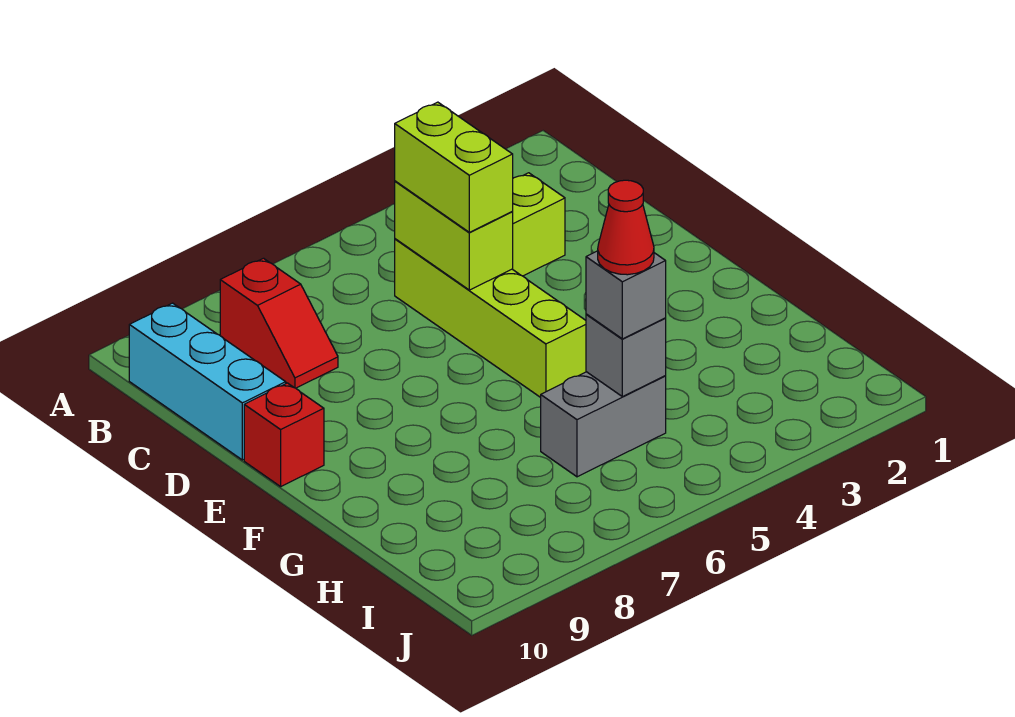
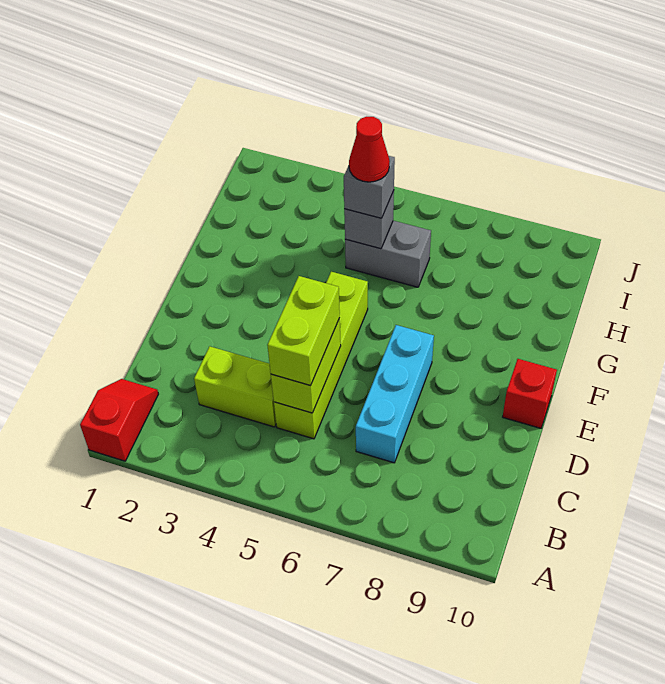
red slope B8:C8 level 1 top B -> red slope A1:B1 level 1 top A
cyan brick B10:D10 level 1 -> cyan brick C7:E7 level 1

